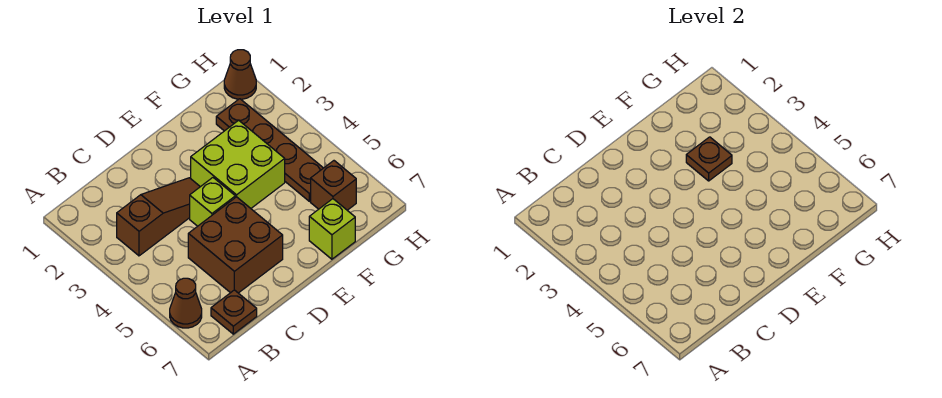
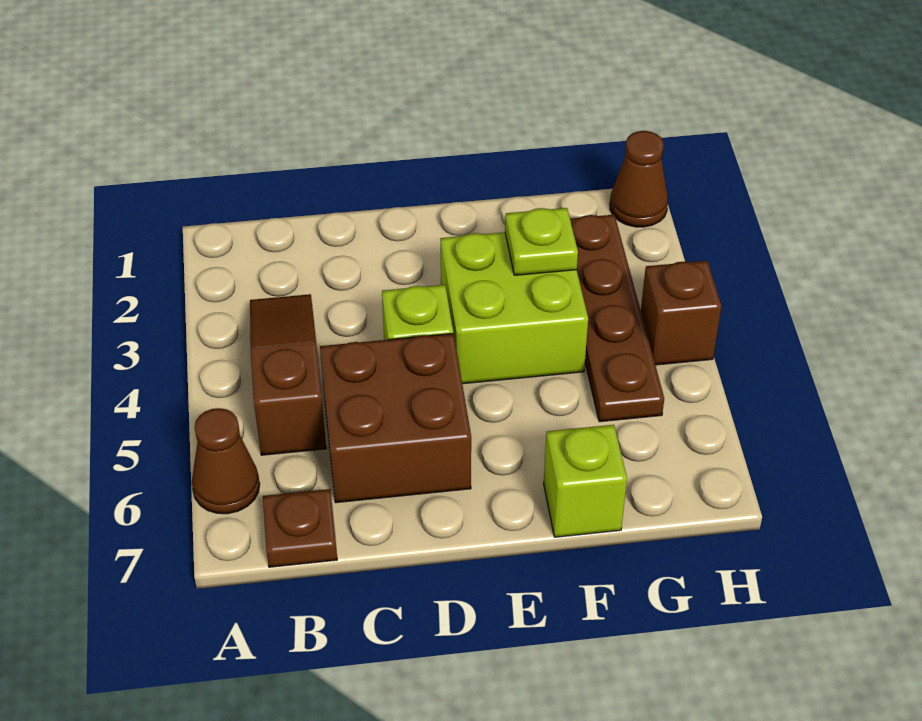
brown slope B3:D3 level 1 top B -> brown slope B3:B5 level 1 top 5
brown plate F3 level 2 -> lime plate F3 level 2
brown brick G6 level 1 -> brown brick H4 level 1

